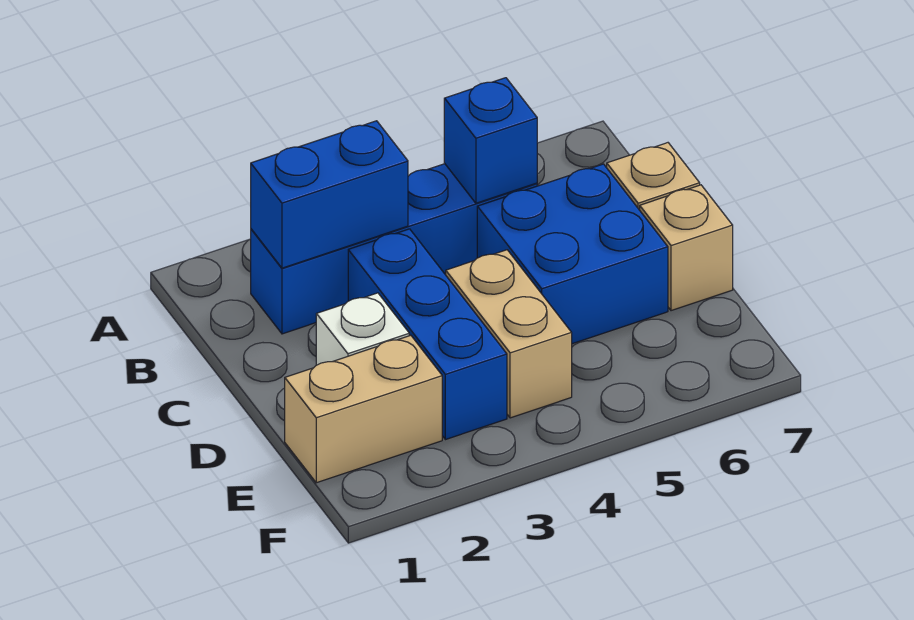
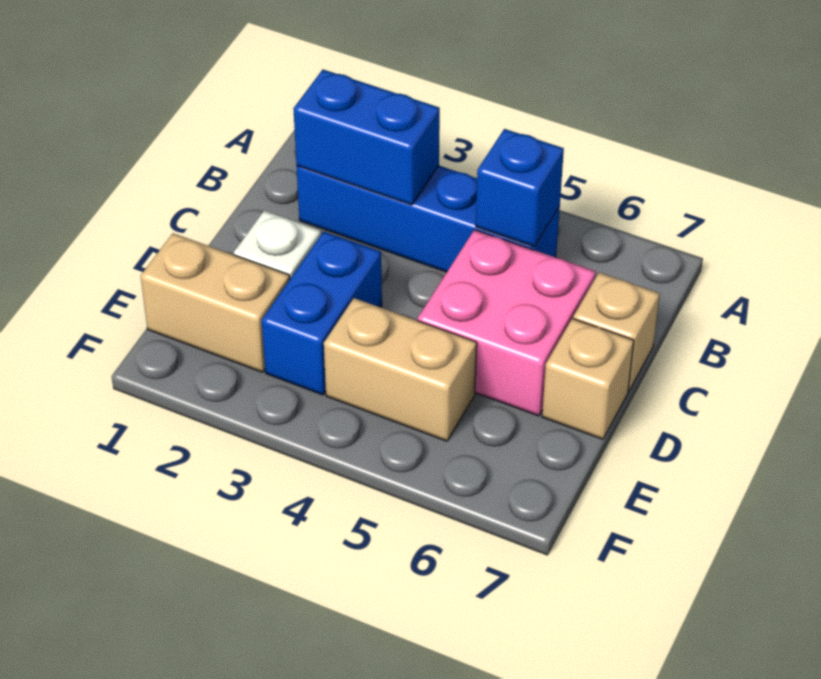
blue brick C3:E3 level 1 -> blue brick D3:E3 level 1
blue brick C5:D6 level 1 -> pink brick C5:D6 level 1
tan brick D4:E4 level 1 -> tan brick E4:E5 level 1

